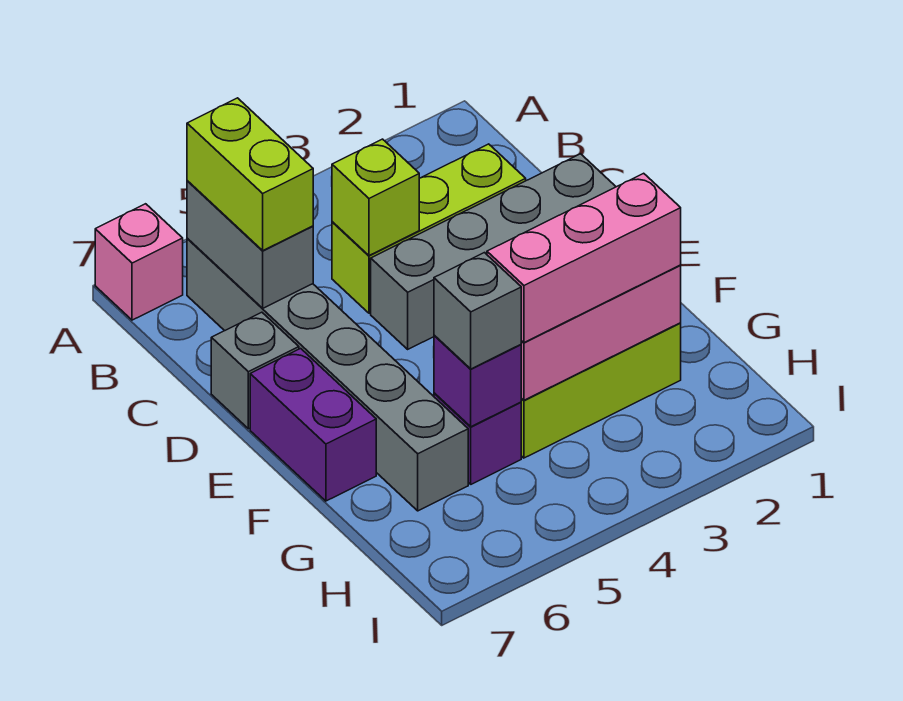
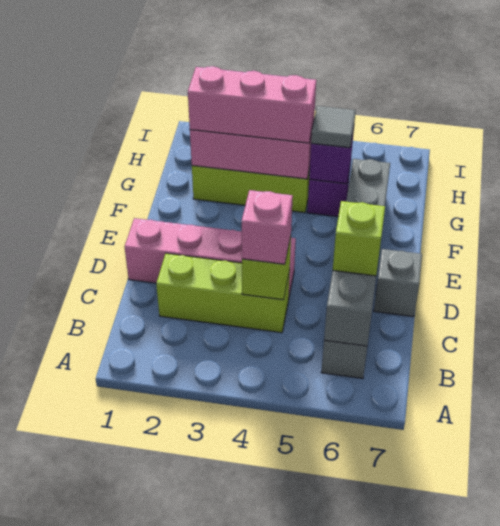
pink brick A7 level 1 -> pink brick C4 level 3
lime brick B6:C6 level 3 -> lime brick C6 level 3
grey brick D1:D4 level 1 -> pink brick D1:D4 level 1
purple brick E7:F7 level 1 -> none
grey brick G5 level 3 -> grey tile G5 level 3

